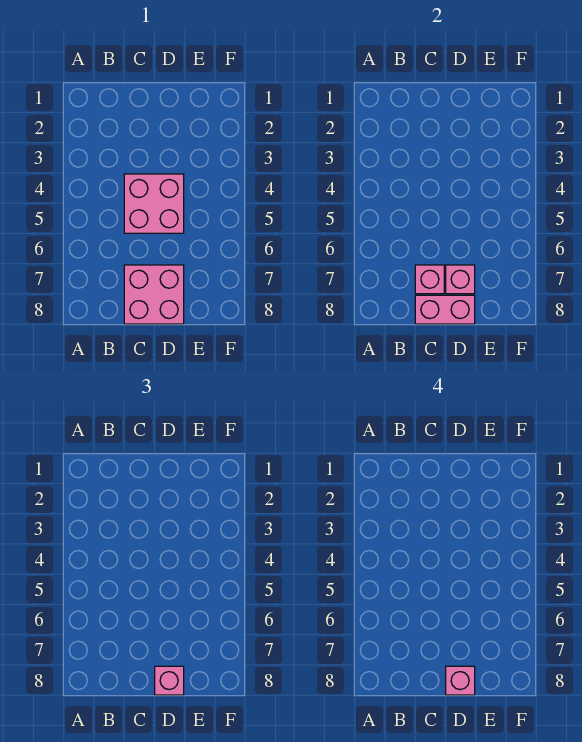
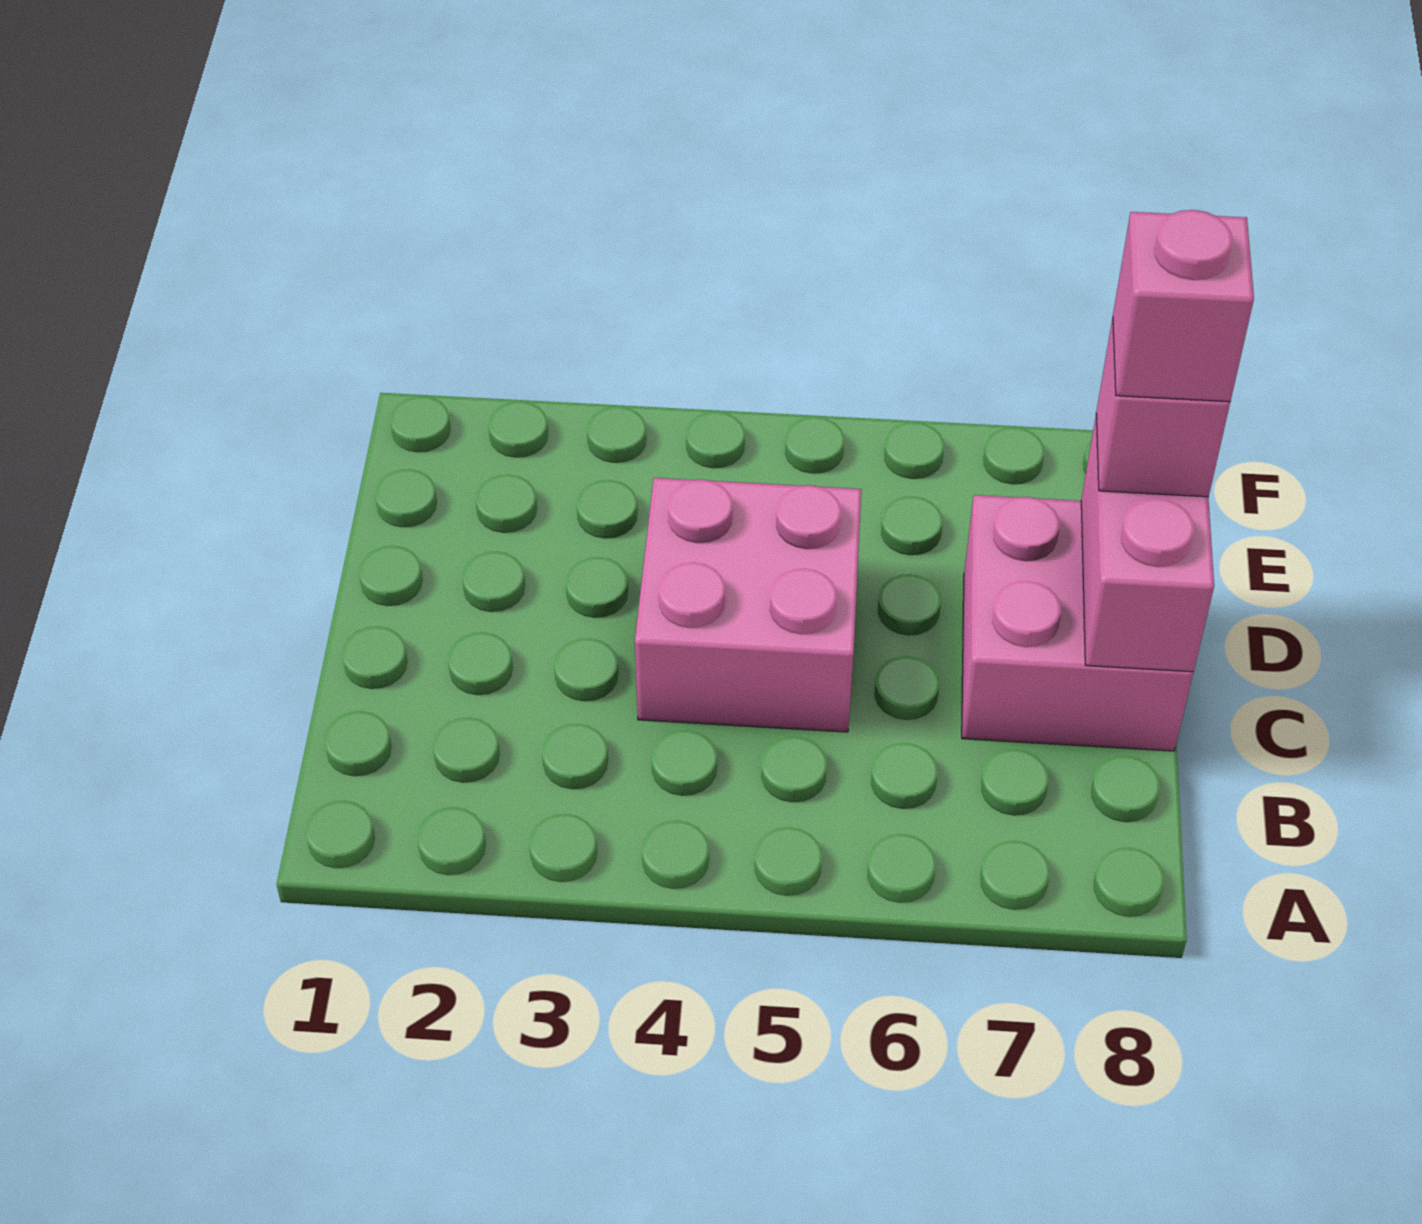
pink brick C7 level 2 -> none
pink brick D7 level 2 -> none

